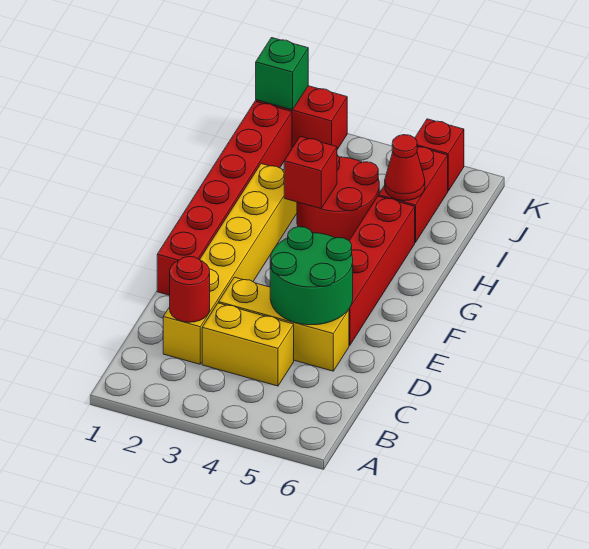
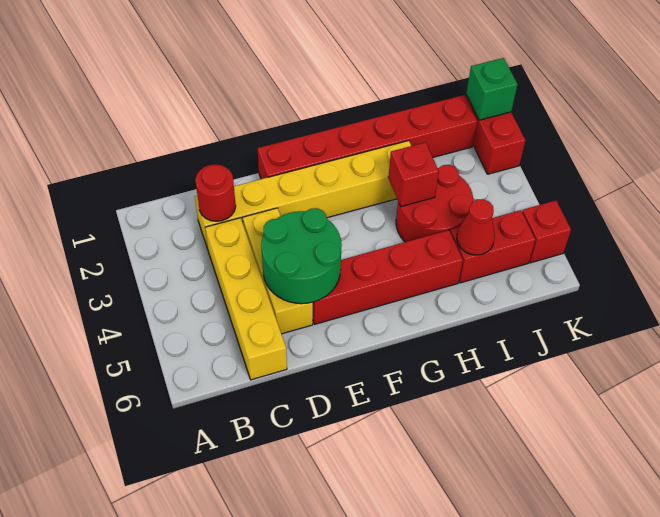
yellow brick C3:C4 level 1 -> yellow brick C3:C6 level 1

